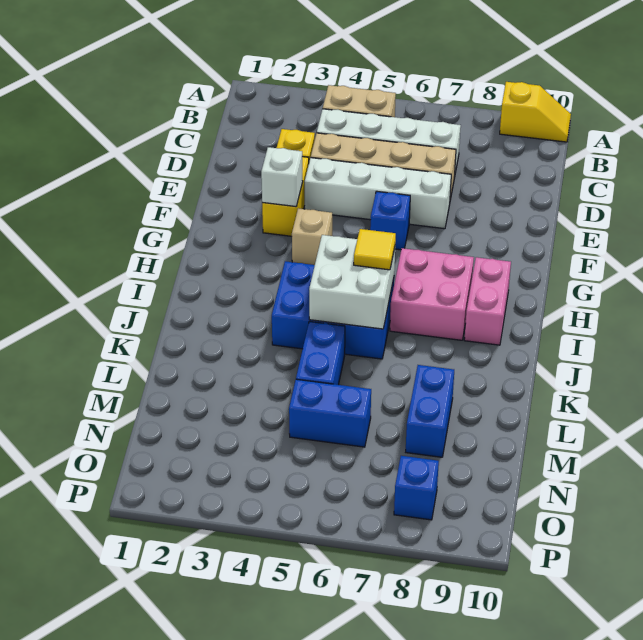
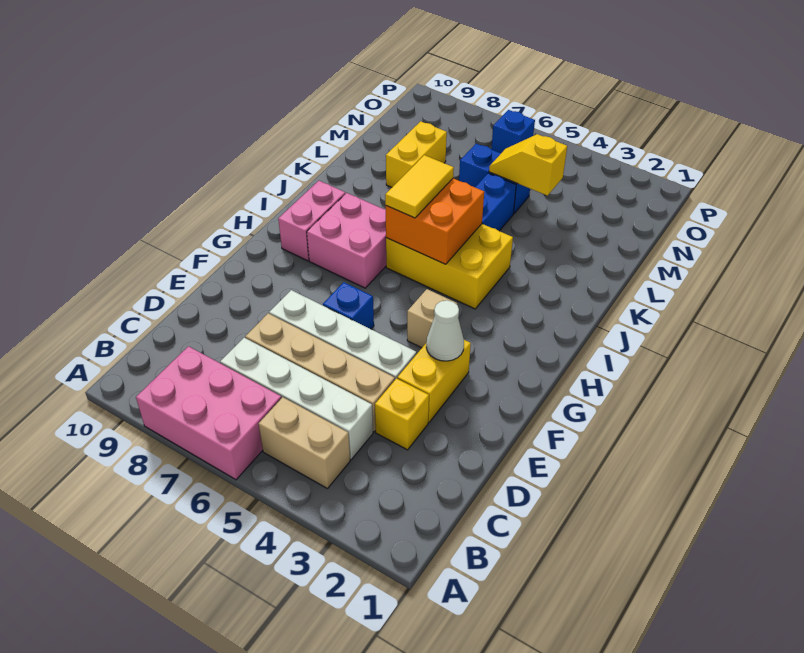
none -> pink brick A6:B8 level 1
yellow slope A9:A10 level 1 top 9 -> yellow slope M4:M5 level 2 top 4
white brick F3 level 2 -> white cone F3 level 2
blue brick I4:J6 level 1 -> yellow brick I4:J6 level 1
white brick I5:J6 level 2 -> orange brick I5:J6 level 2
yellow tile I6 level 3 -> yellow tile I6:J6 level 3
blue brick L8:M8 level 1 -> yellow brick L8:M8 level 1
blue brick O8 level 1 -> blue brick O6 level 1

